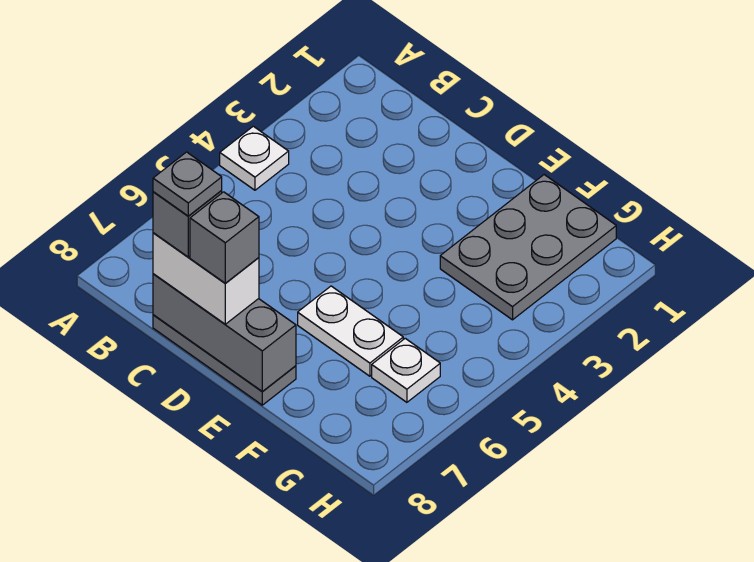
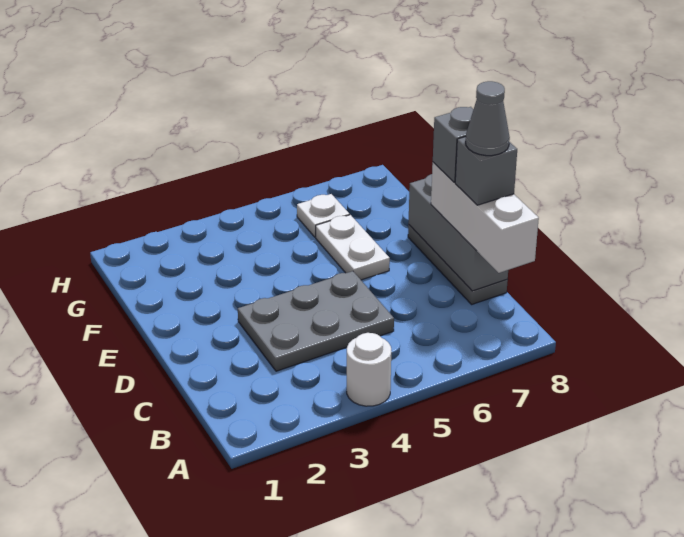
white plate A4 level 1 -> white round brick A4 level 1
white brick C8:D8 level 3 -> white brick B8:D8 level 3
grey plate C8 level 5 -> grey cone C8 level 5
grey plate F1:G3 level 1 -> grey plate C3:D5 level 1

